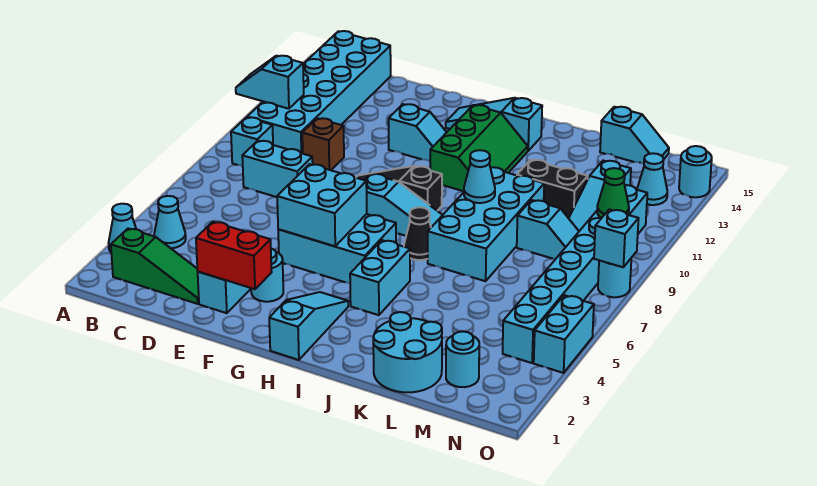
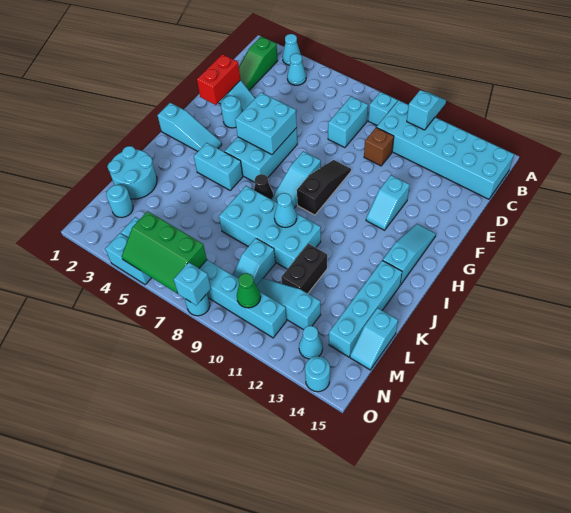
green slope H11:I13 level 1 top H -> green slope N5:O7 level 2 top N
none -> cyan brick J14:M14 level 1

